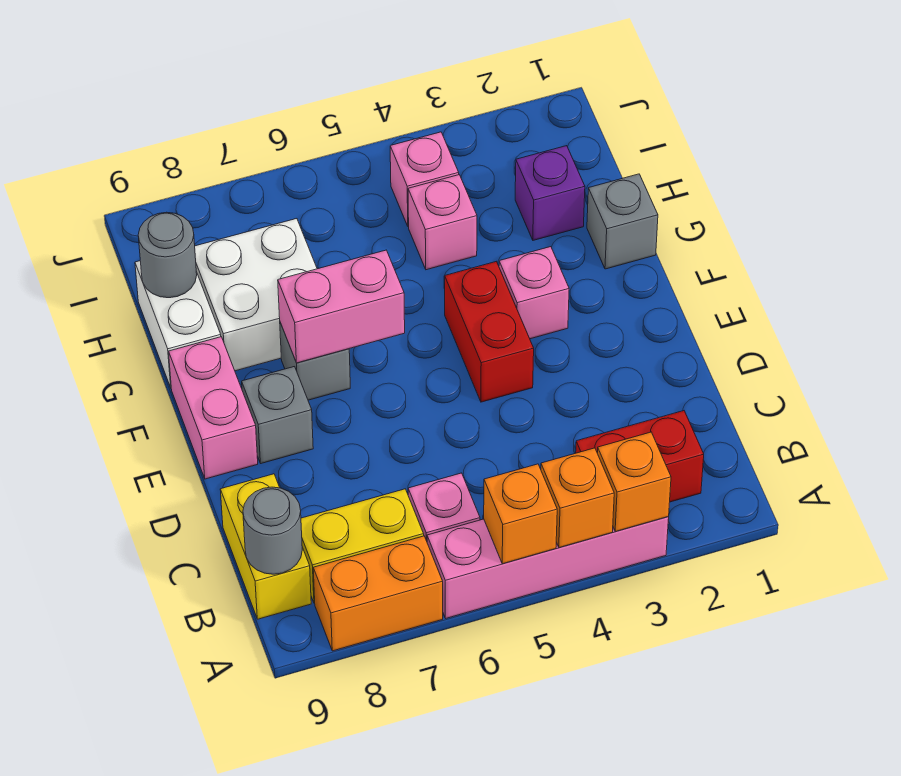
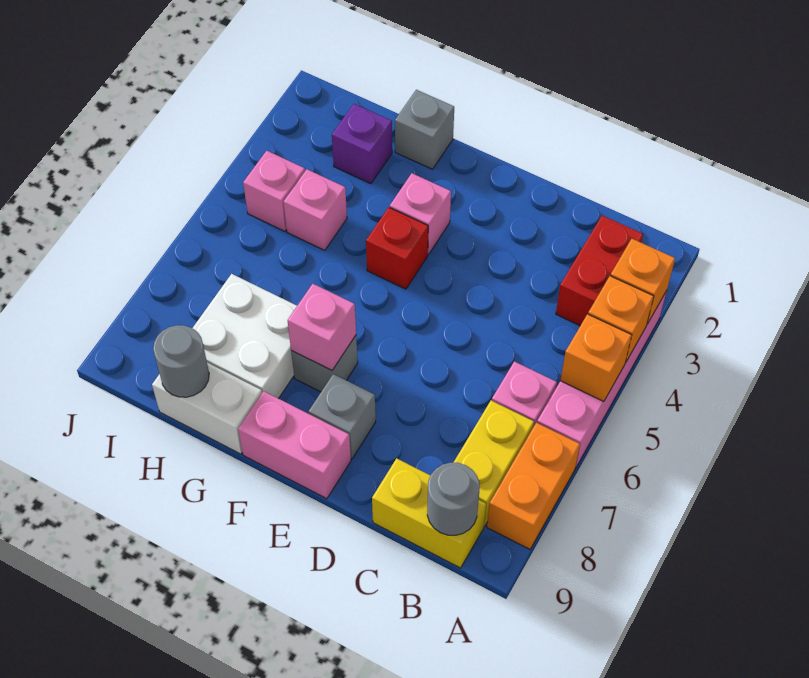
red brick E4:F4 level 1 -> red brick F4 level 1
pink brick F6:F7 level 2 -> pink brick F7 level 2

